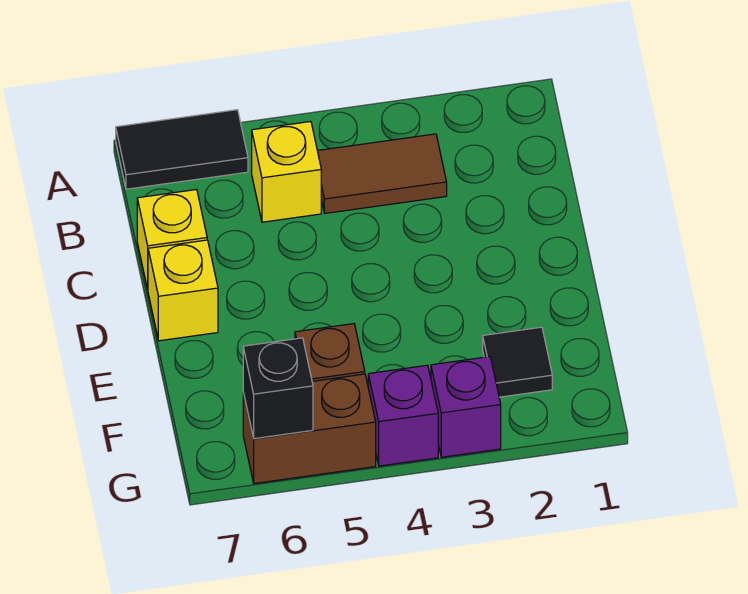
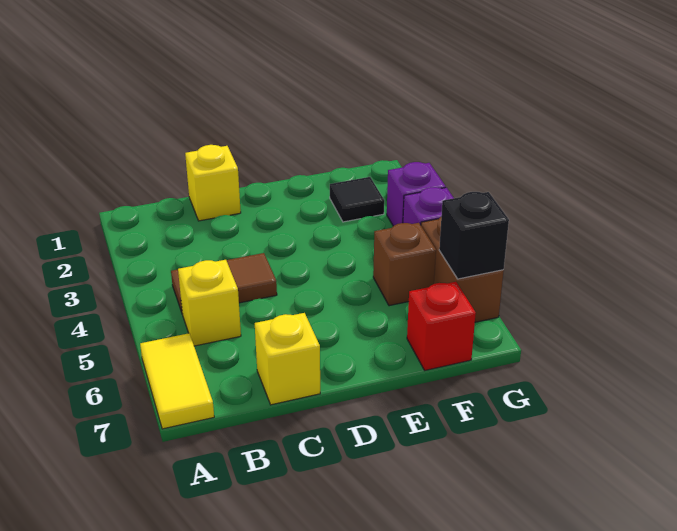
black tile A6:A7 level 1 -> yellow tile A6:A7 level 1
brown tile B3:B4 level 1 -> brown tile B4:C4 level 1
yellow brick D7 level 1 -> yellow brick C1 level 1
none -> red brick F7 level 1

